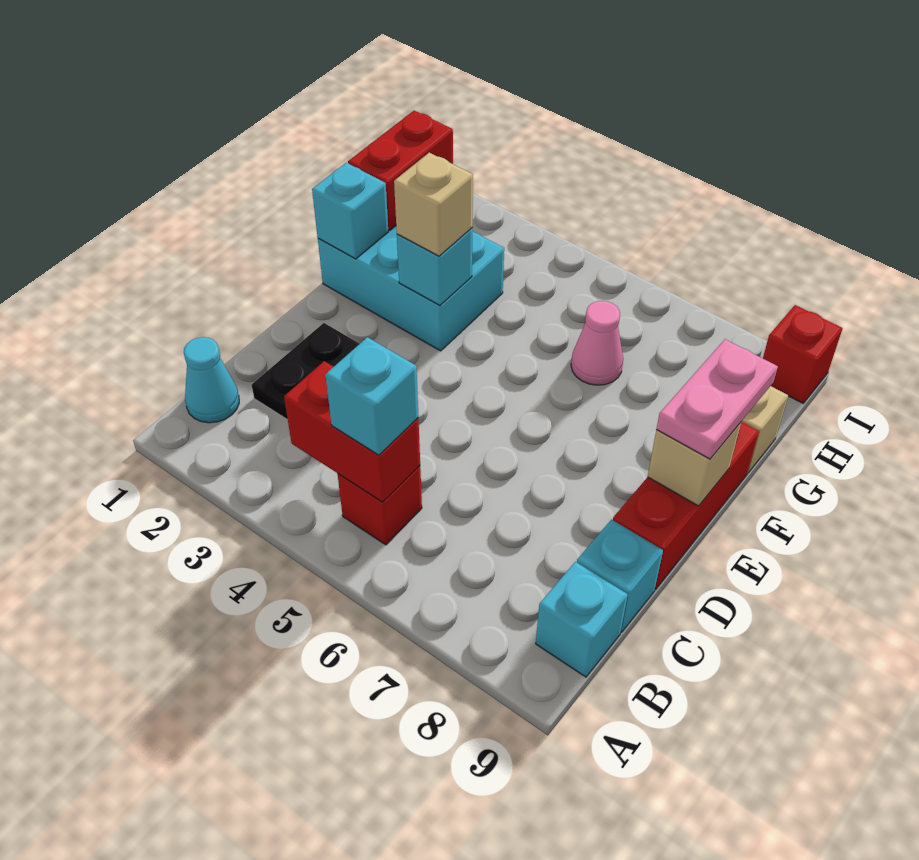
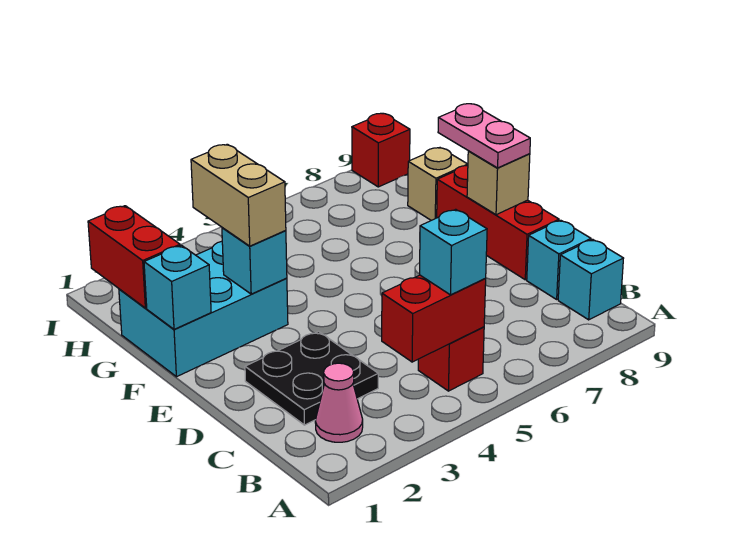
cyan cone B1 level 1 -> none
tan brick F3 level 3 -> tan brick F3:G3 level 3
pink cone G6 level 1 -> pink cone B2 level 1

